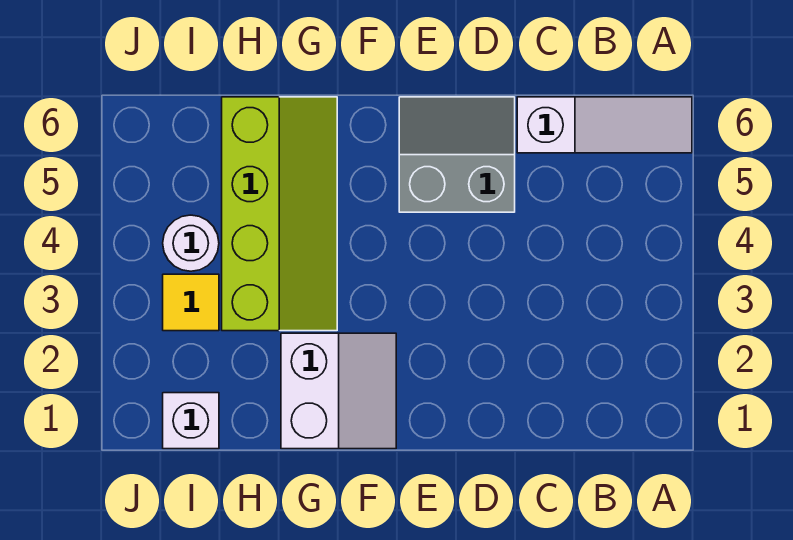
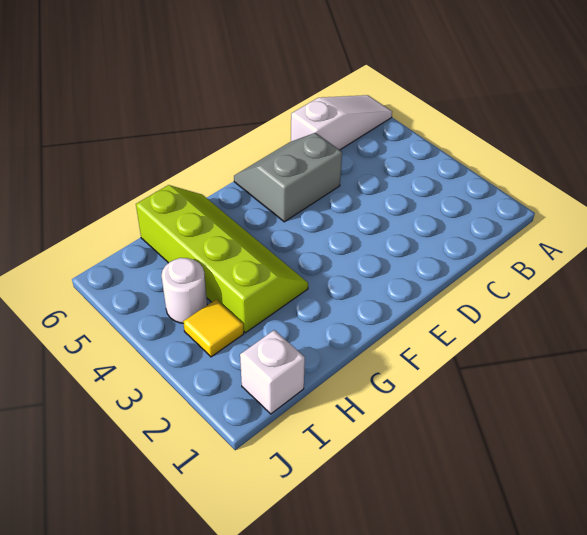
white slope F1:G2 level 1 top G -> none

